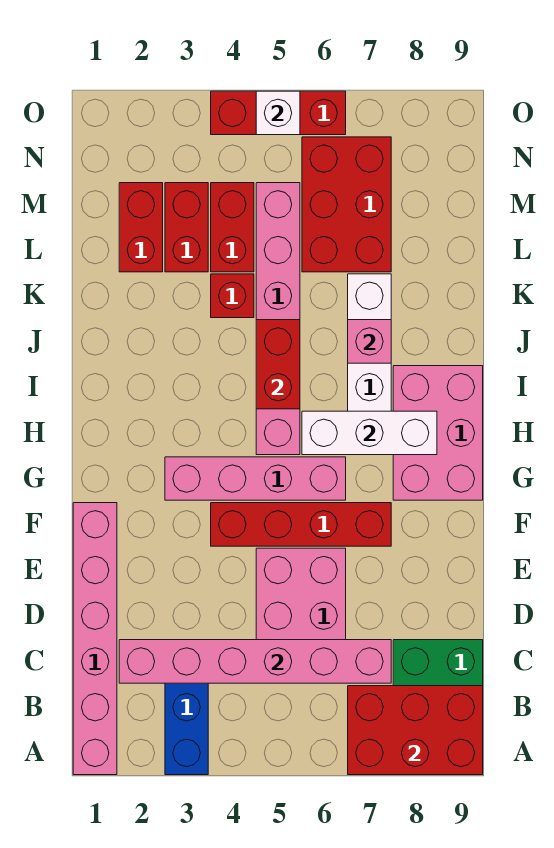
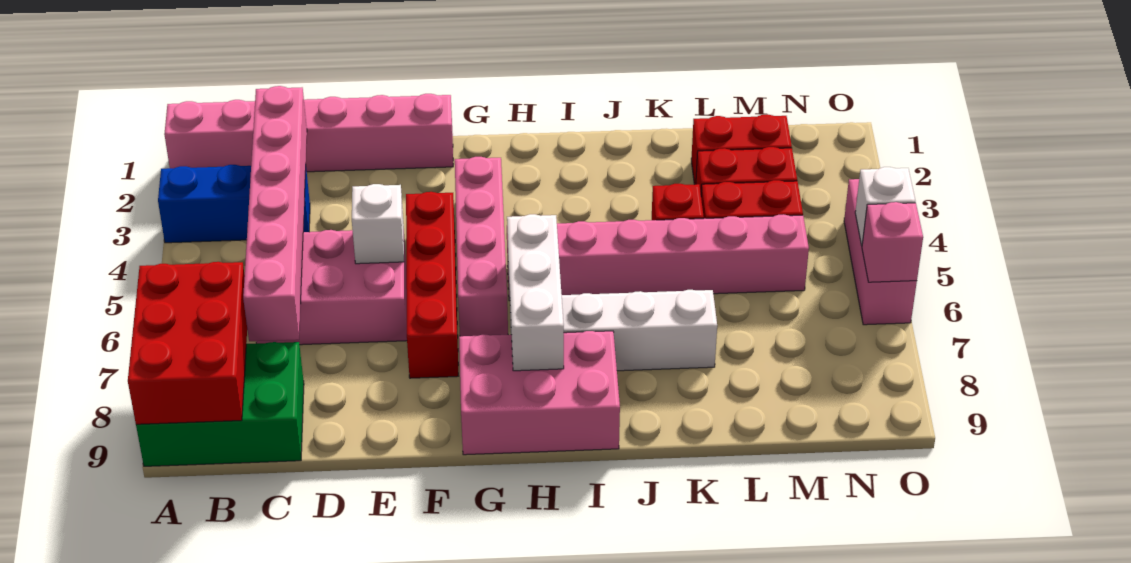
none -> white brick E5 level 2
red brick I5:J5 level 2 -> none
pink brick J7 level 2 -> pink brick O6 level 2
red brick L6:N7 level 1 -> none
red brick O4:O6 level 1 -> pink brick O4:O6 level 1

